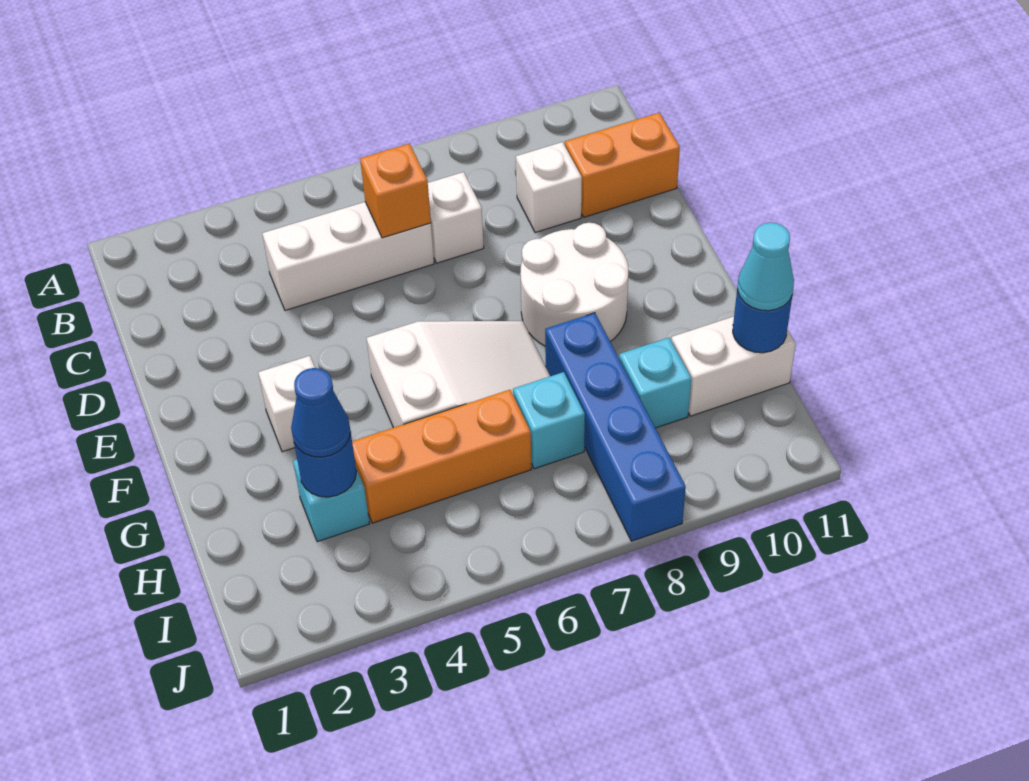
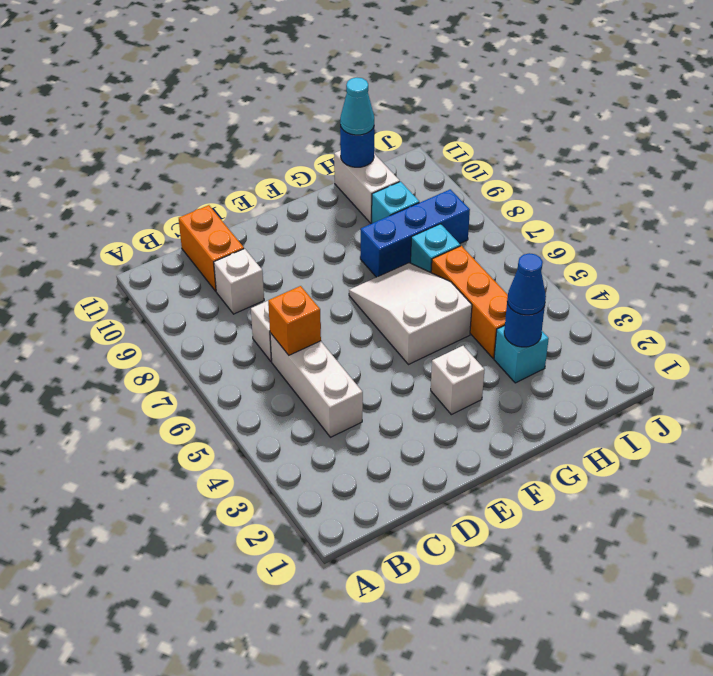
white round brick E8:F9 level 1 -> none
blue brick G8:J8 level 1 -> blue brick G8:I8 level 1

